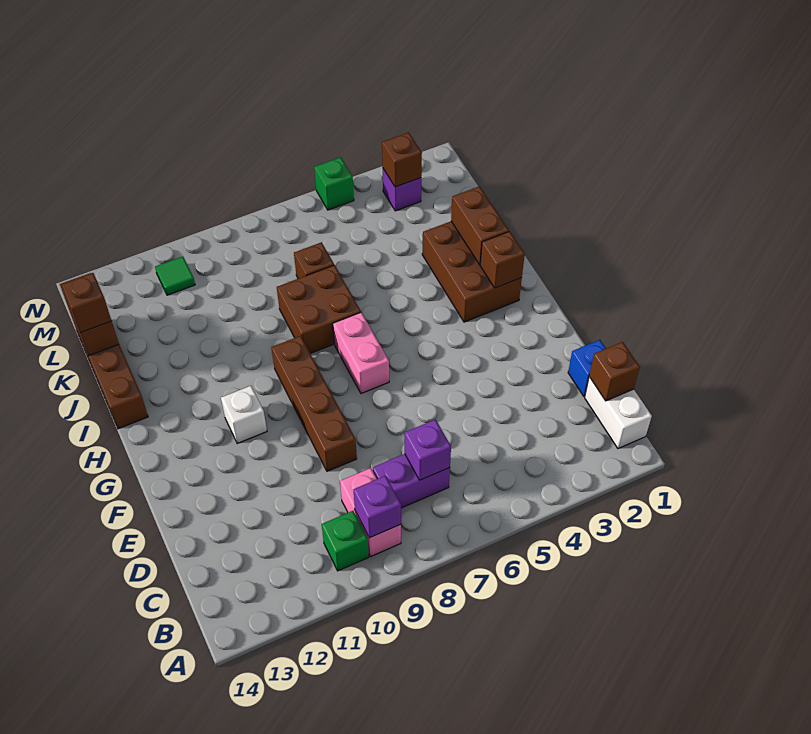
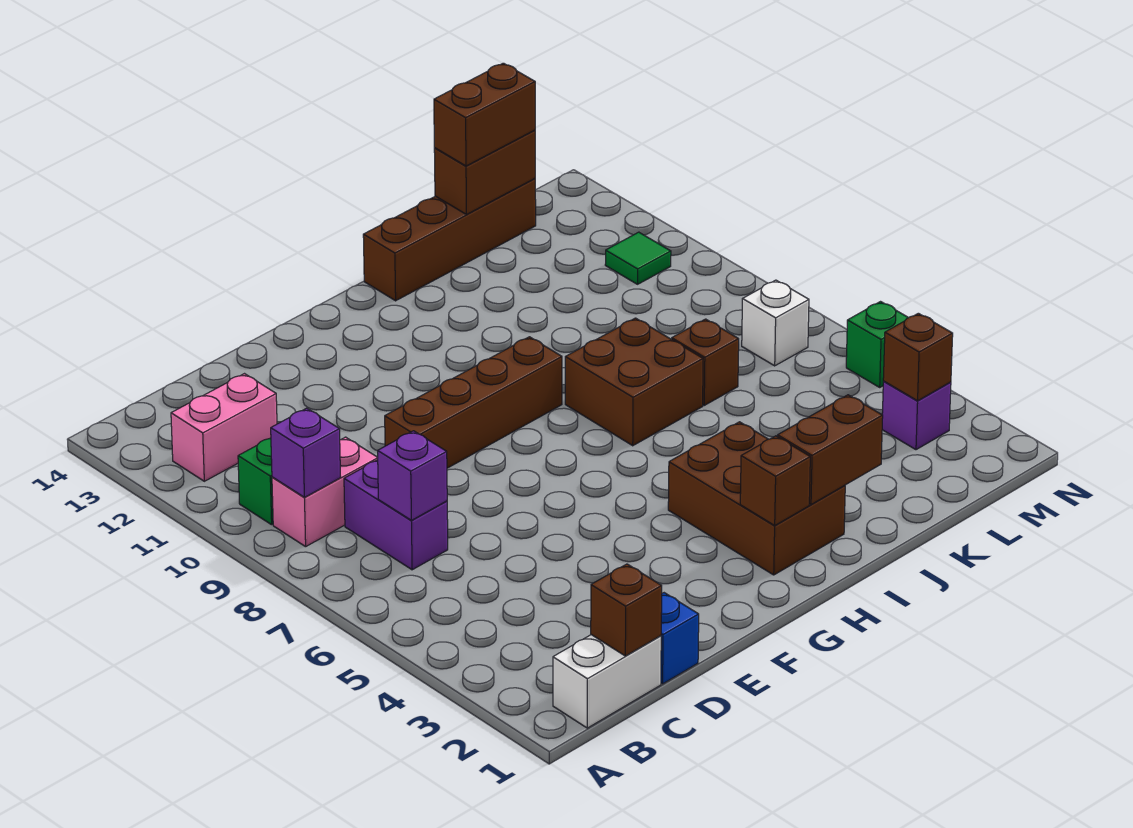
pink brick G7:H7 level 1 -> pink brick B12:C12 level 1
white brick G11 level 1 -> white brick M7 level 1
brown brick H2:J3 level 1 -> brown brick H2:I4 level 1
brown brick K14 level 3 -> brown brick K14:L14 level 3

